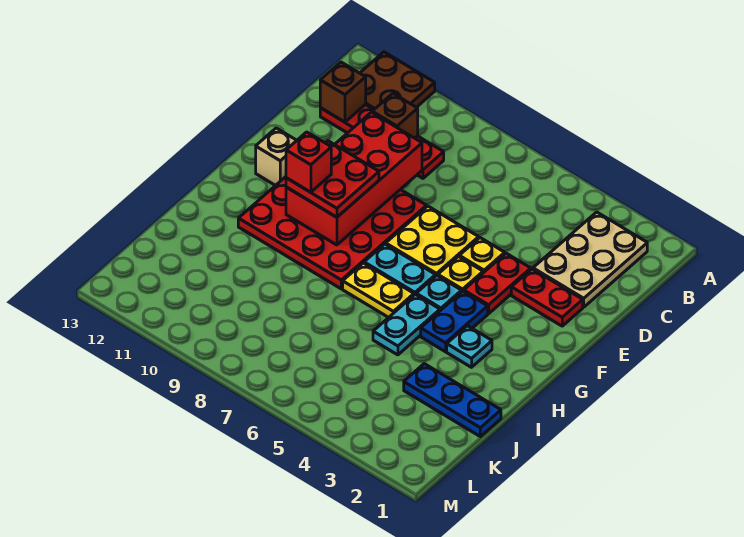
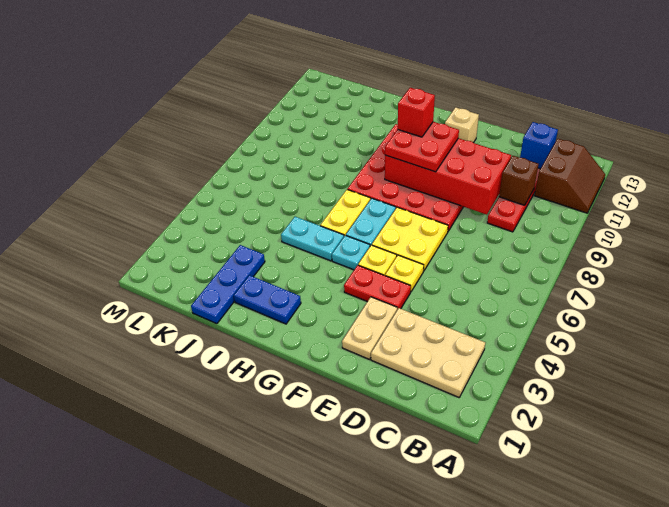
brown plate A11:B12 level 1 -> brown slope A11:B12 level 1 top B
brown brick C12 level 2 -> blue brick C12 level 2
red plate E2:E3 level 1 -> tan plate E2:E3 level 1
blue plate G4:H4 level 1 -> blue plate H2:I2 level 1
cyan plate H3 level 1 -> none

